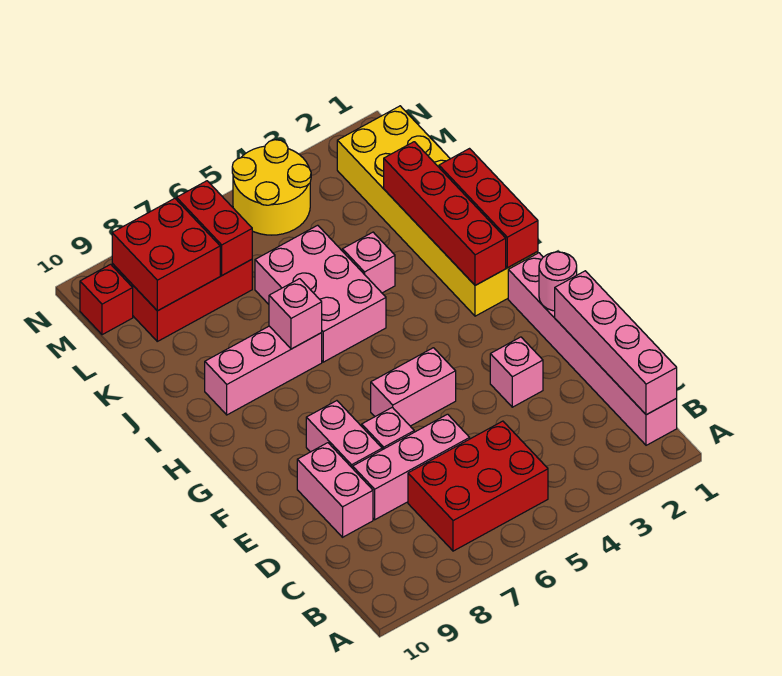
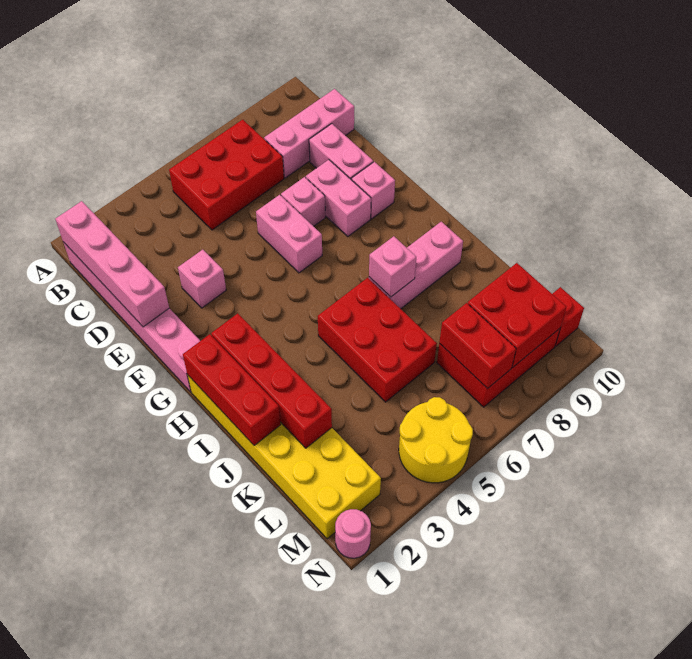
pink brick D6:D8 level 1 -> pink brick C8:C10 level 1
pink round brick F1 level 2 -> pink round brick N1 level 1
pink brick F5:F6 level 1 -> pink brick E6:F6 level 1
pink brick I5:K6 level 1 -> red brick I5:K6 level 1
pink brick J4 level 1 -> pink brick F9 level 1

